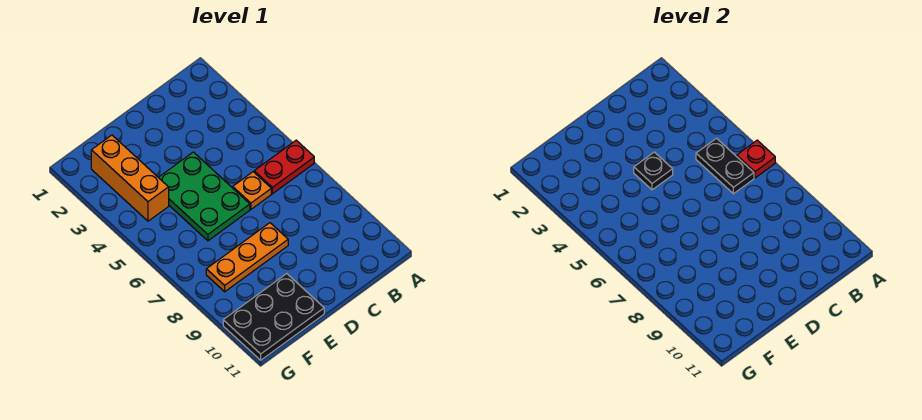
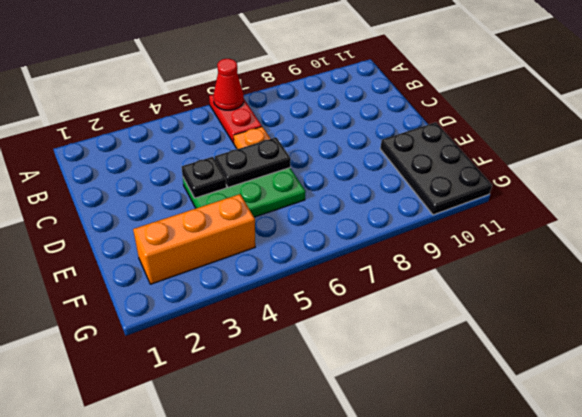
red plate A6 level 2 -> red cone A6 level 2
black plate B5:B6 level 2 -> black plate D5:D6 level 2
orange plate D8:F8 level 1 -> none

